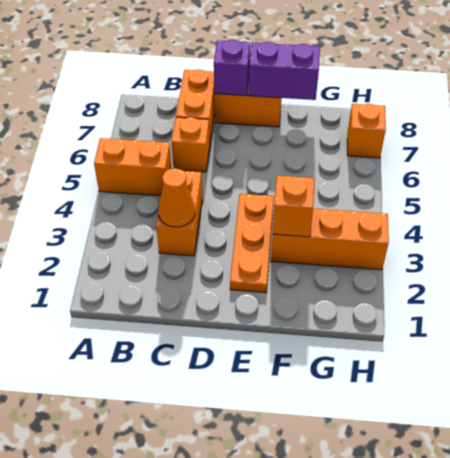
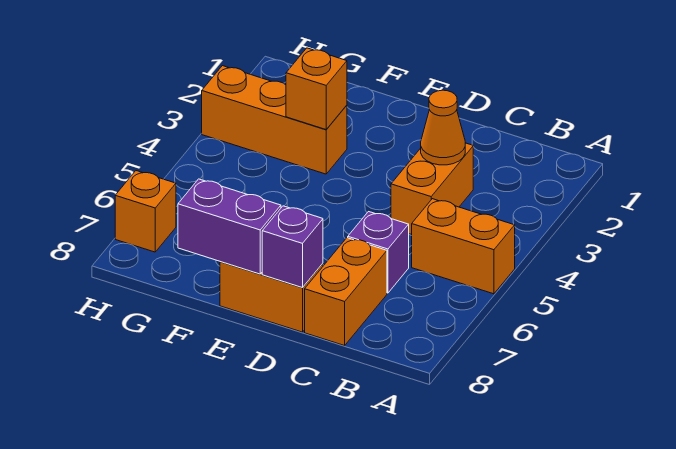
orange brick C6 level 1 -> purple brick C6 level 1
orange plate E2:E4 level 1 -> none

